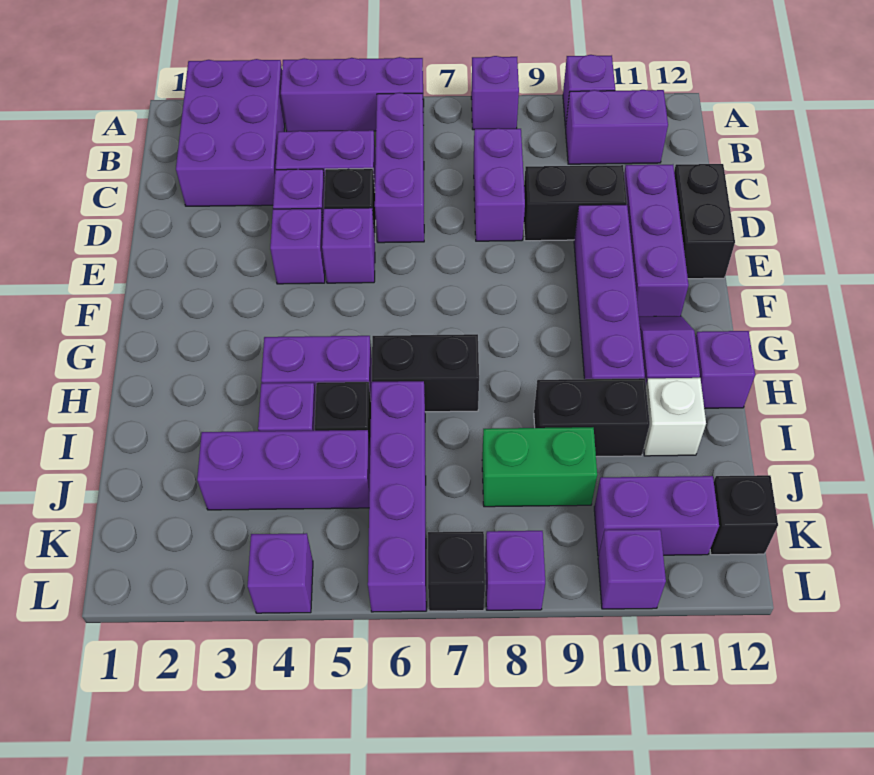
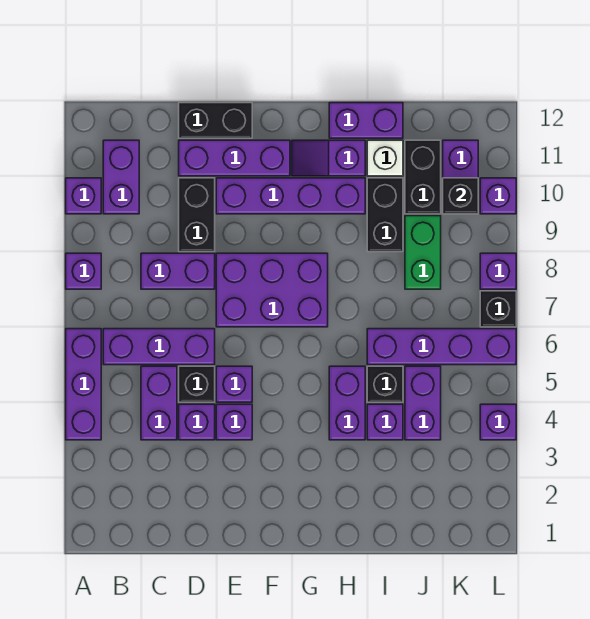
purple brick A2:C3 level 1 -> purple brick E7:G8 level 1
black brick H6:H7 level 1 -> black brick J10:J11 level 1
purple brick H12 level 1 -> purple brick H12:I12 level 1
purple brick J3:J5 level 1 -> purple brick J4:J5 level 1
black brick K12 level 1 -> black brick K10 level 2

